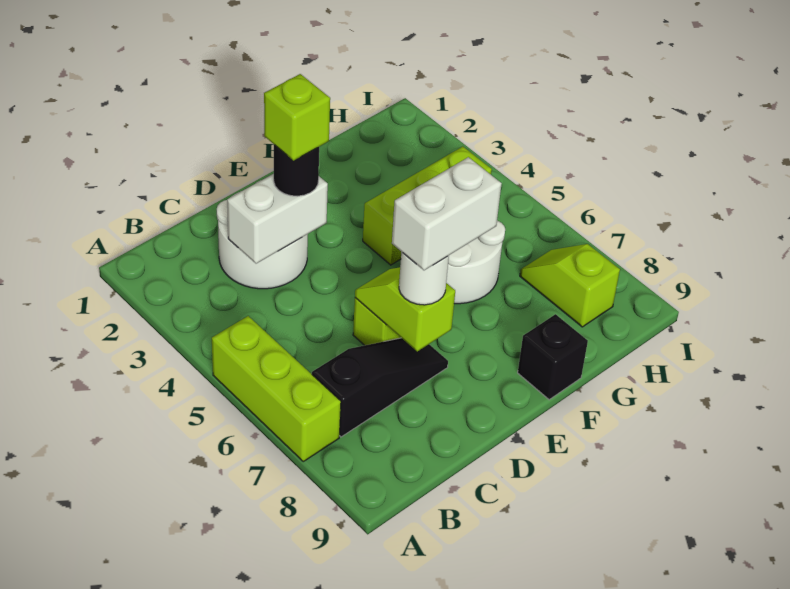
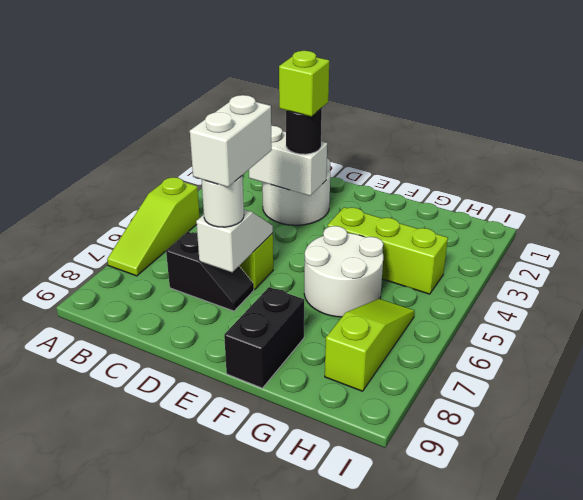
lime brick A5:A7 level 1 -> lime slope A5:A7 level 1 top 5
black slope B7:D7 level 1 top B -> black slope C7:D7 level 1 top C
lime slope D6:D7 level 2 top 7 -> white slope D6:D7 level 2 top 7
white brick D7:E7 level 4 -> white brick D6:D7 level 4
black brick F9 level 1 -> black brick F8:F9 level 1
lime slope H7:H8 level 1 top 8 -> lime slope H6:H8 level 1 top 8

